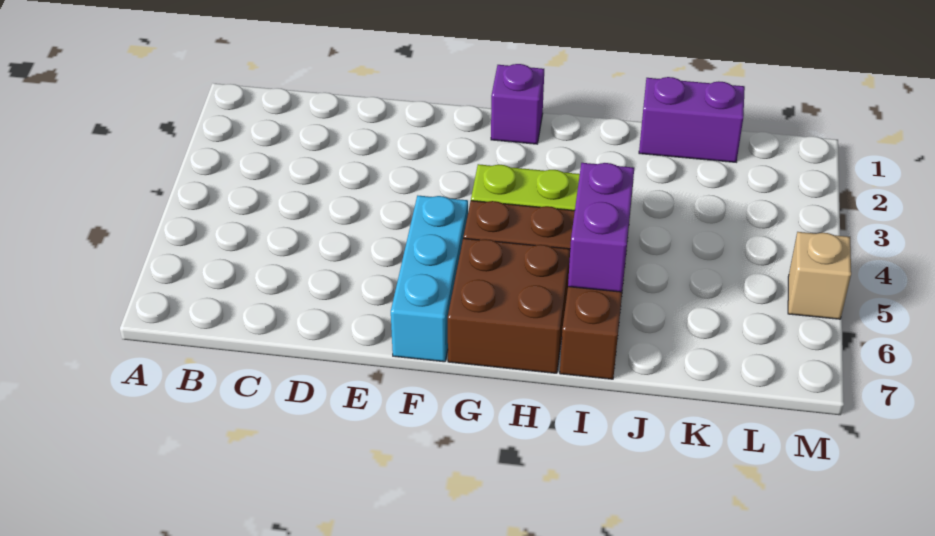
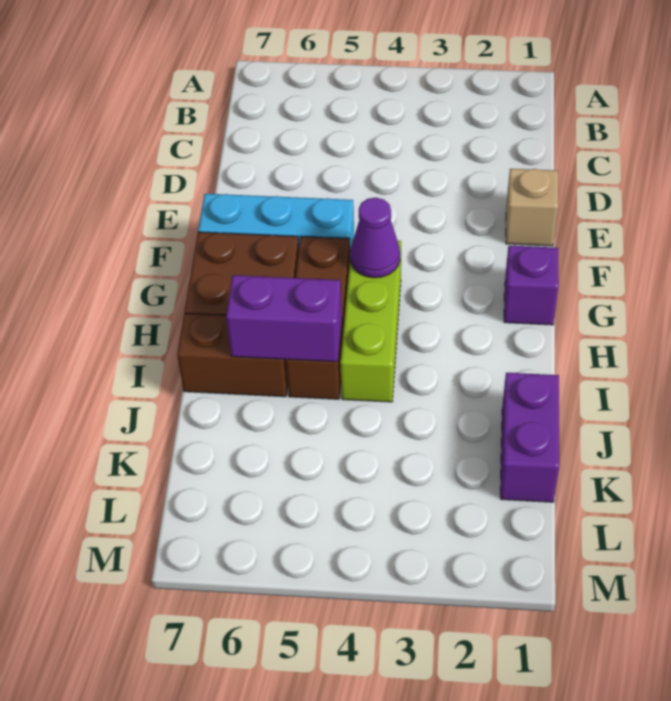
none -> purple cone G4 level 2
tan brick M5 level 1 -> tan brick E1 level 1

